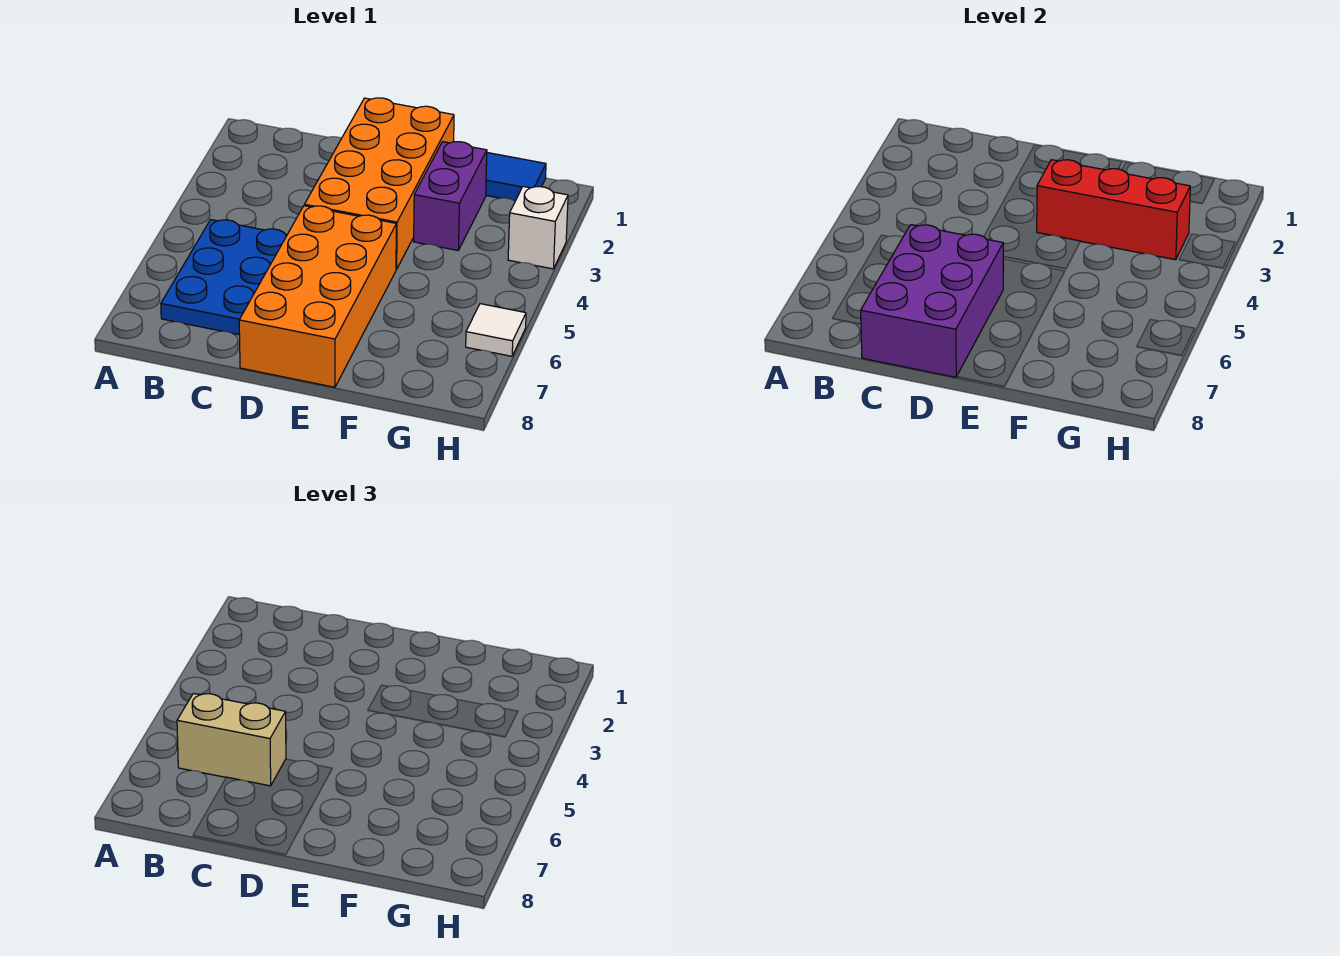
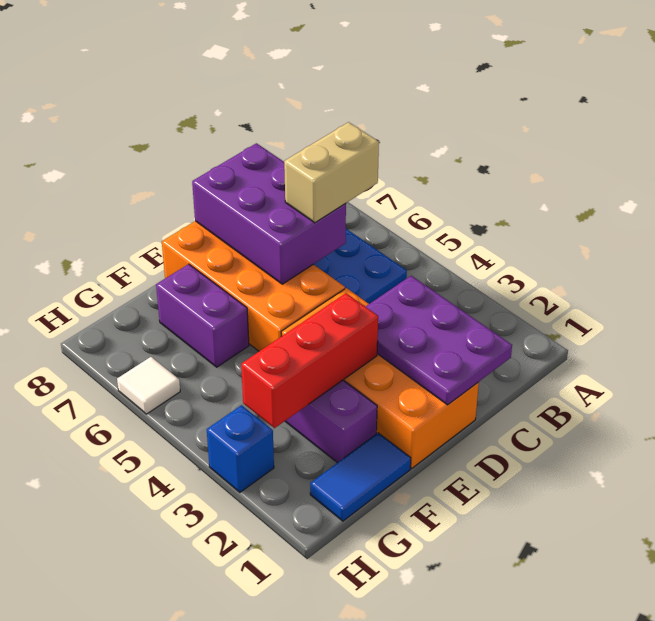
none -> purple plate C1:D3 level 2
none -> purple brick F6:F7 level 1
white brick H3 level 1 -> blue brick H3 level 1

